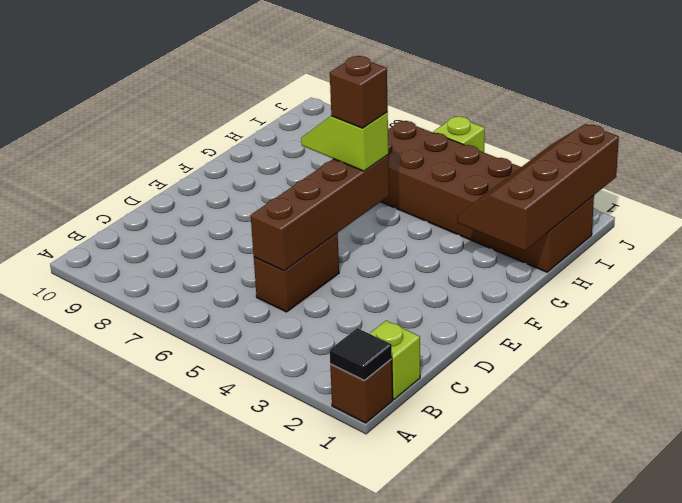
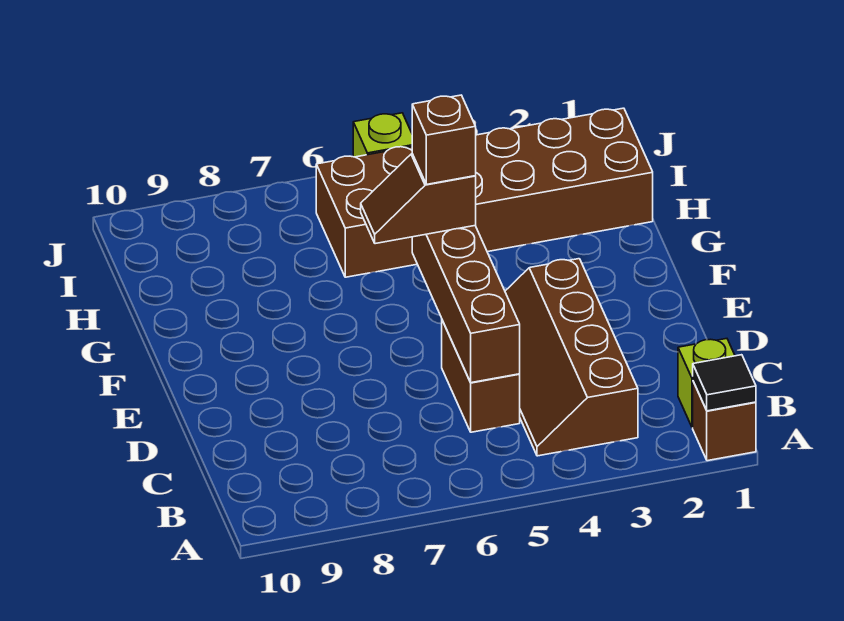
lime slope F5:F6 level 3 top 5 -> brown slope F5:F6 level 3 top 5
brown slope G1:J2 level 2 top 1 -> brown slope B3:E4 level 1 top 3

